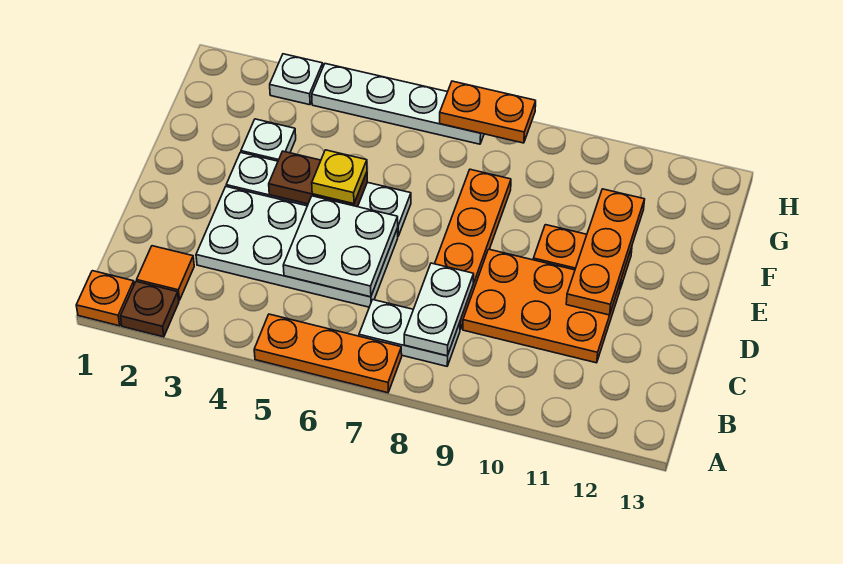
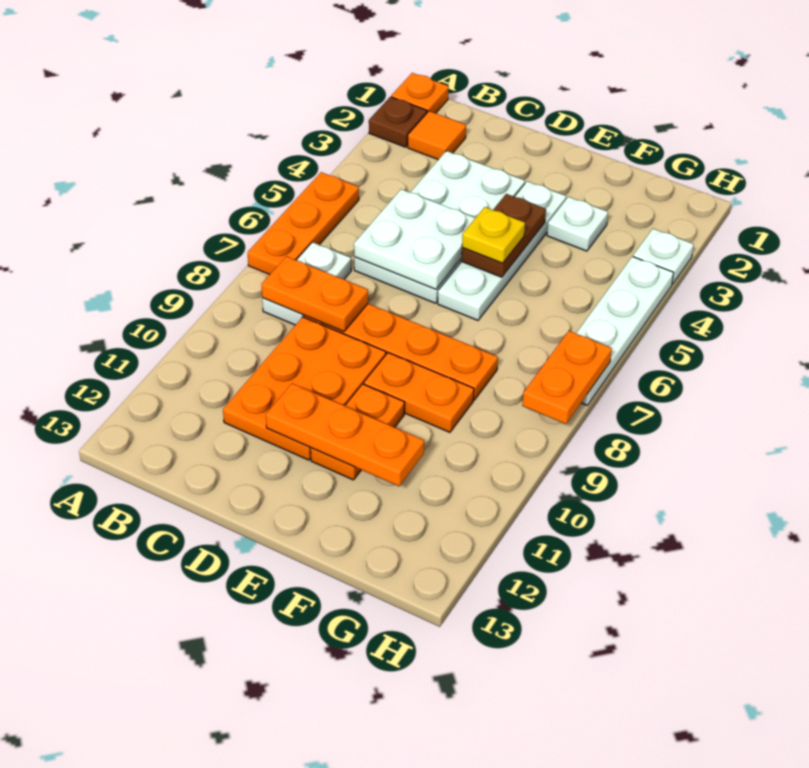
white plate B8:C8 level 2 -> orange plate B8:C8 level 2
none -> orange plate E9:F9 level 1

